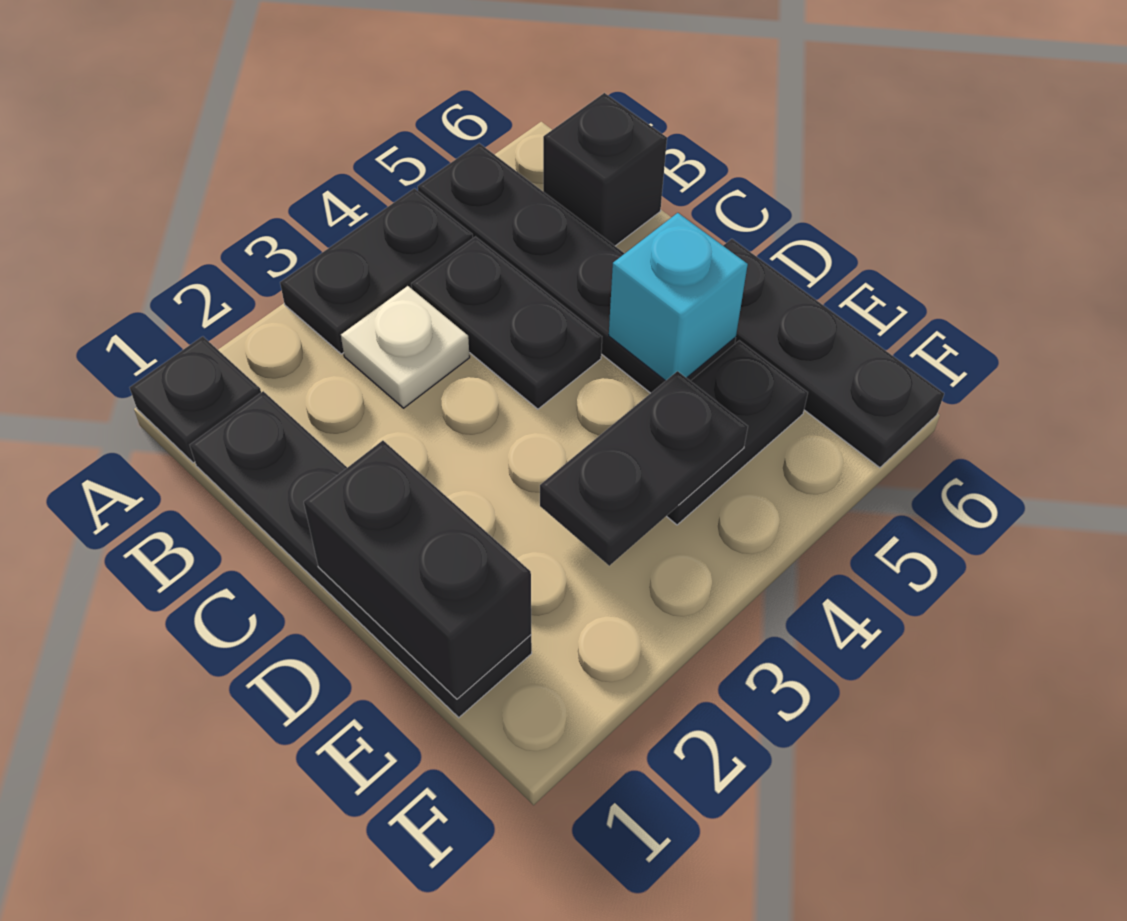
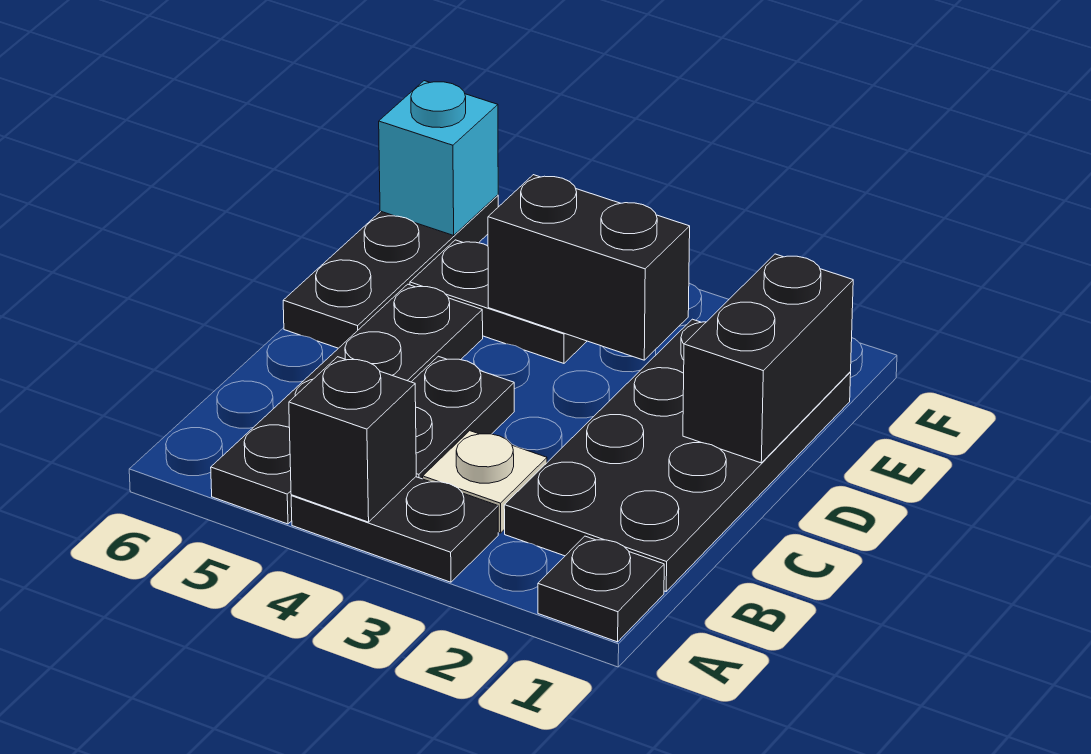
black plate B1:E1 level 1 -> black plate B1:E2 level 1
black brick B6 level 1 -> black brick A4 level 2
cyan brick D5 level 2 -> cyan brick F6 level 2
black plate E3:E4 level 2 -> black brick E3:E4 level 2

